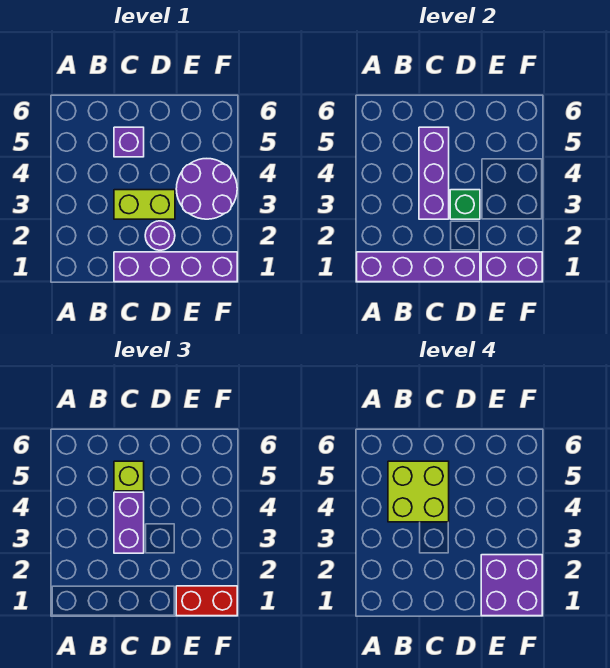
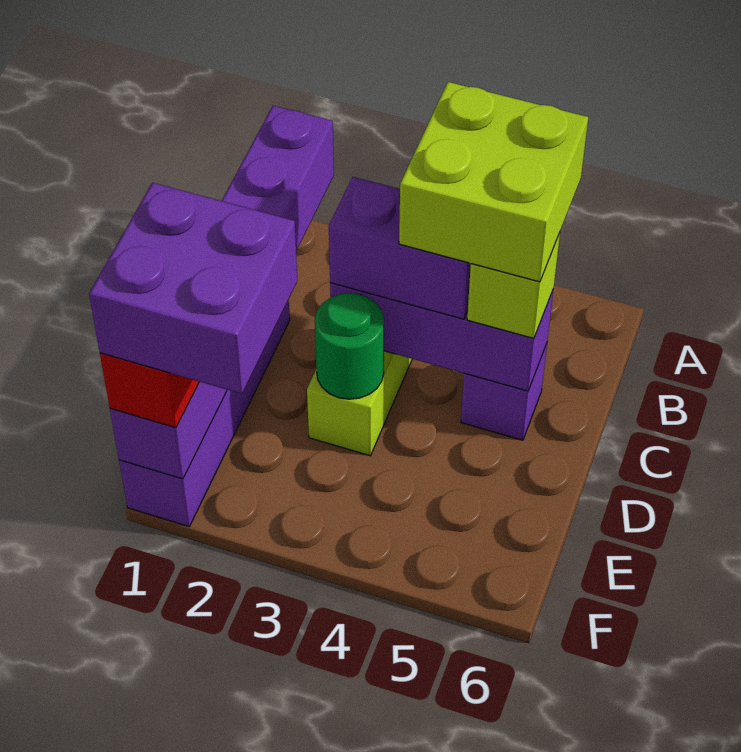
purple round brick D2 level 1 -> none
green brick D3 level 2 -> green round brick D3 level 2
purple round brick E3:F4 level 1 -> none

